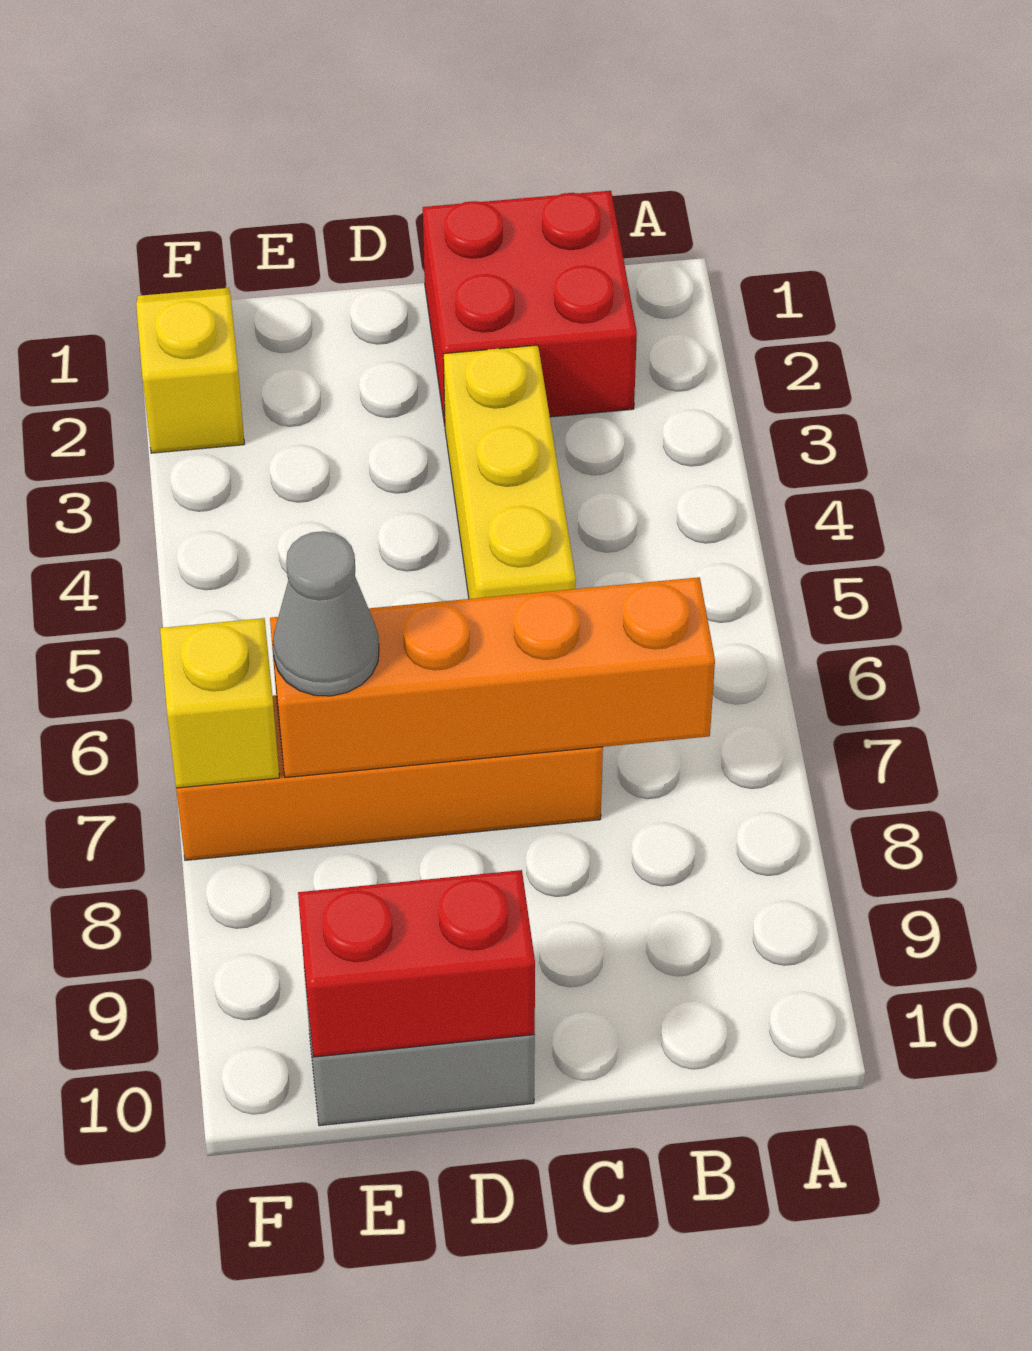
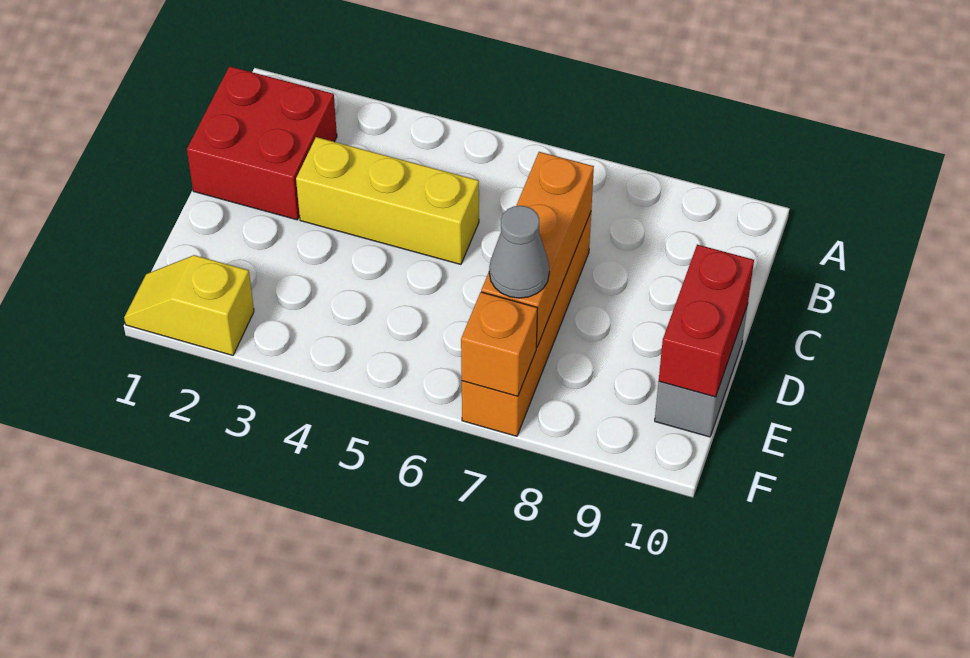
orange brick B7:E7 level 2 -> orange brick C7:E7 level 2
yellow brick F7 level 2 -> orange brick F7 level 2

